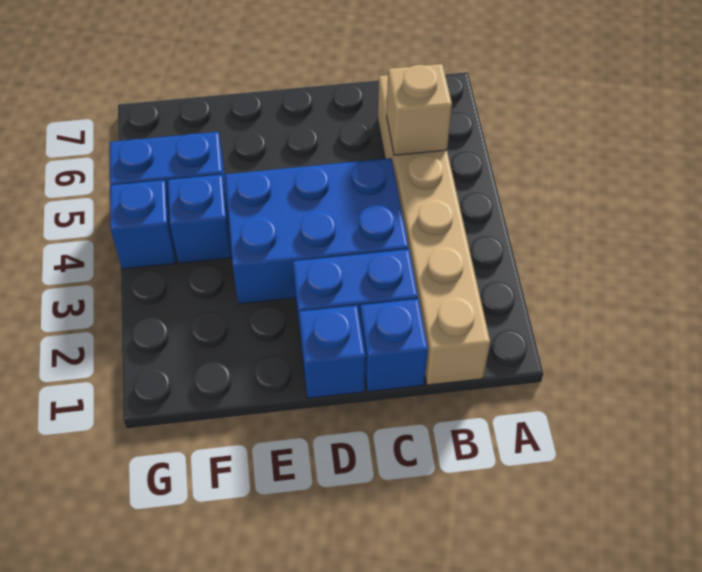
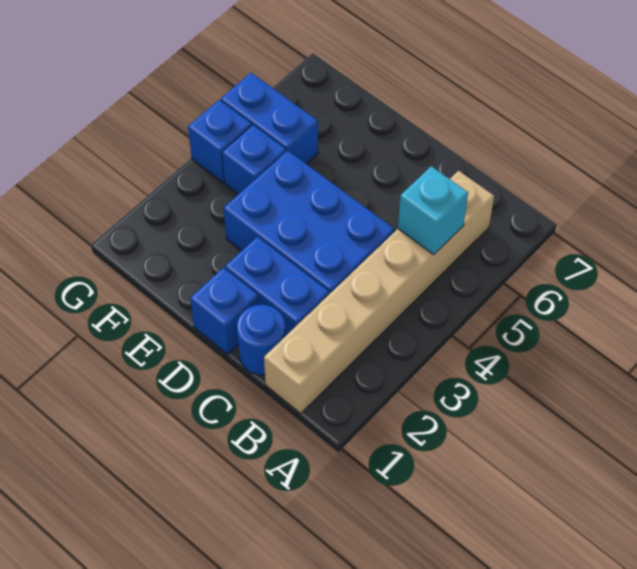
tan brick B5 level 2 -> cyan brick B5 level 2
blue brick C1 level 1 -> blue round brick C1 level 1

